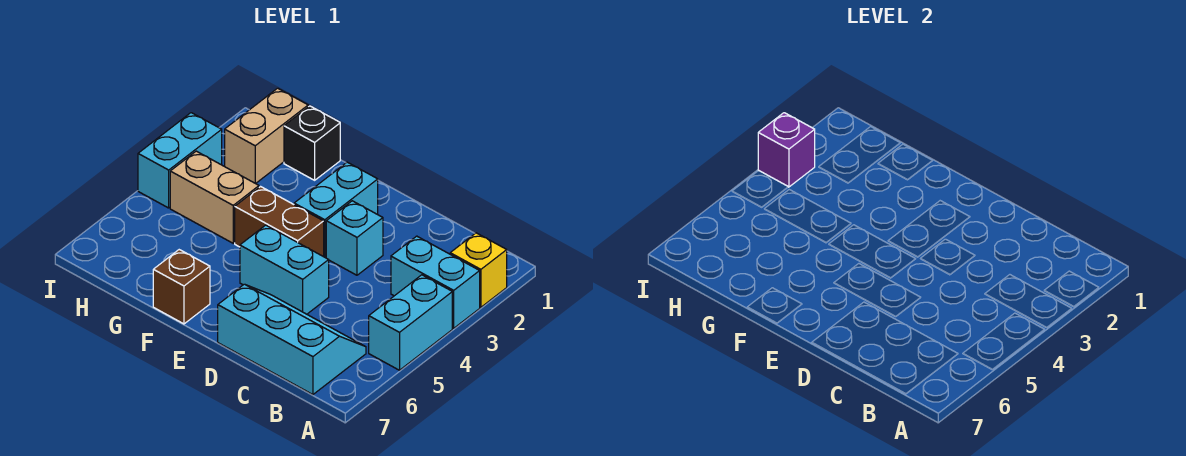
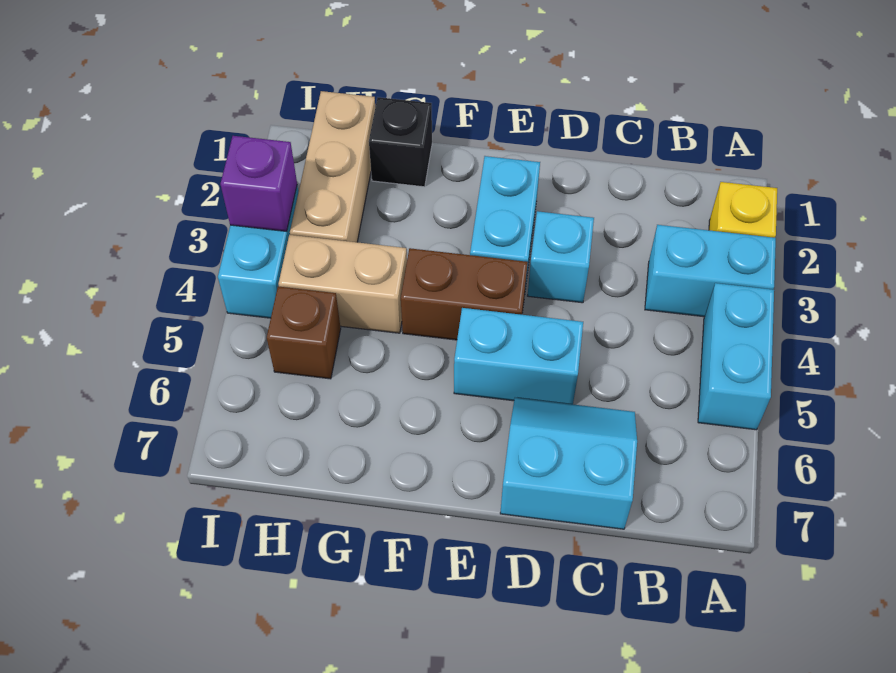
cyan slope B6:D7 level 1 top 7 -> cyan slope C6:D7 level 1 top 7
brown brick F7 level 1 -> brown brick H5 level 1
tan brick H1:H2 level 1 -> tan brick H1:H3 level 1

